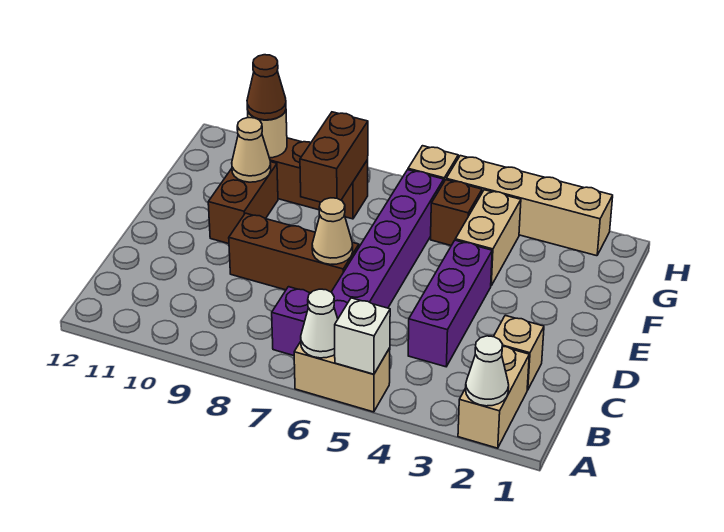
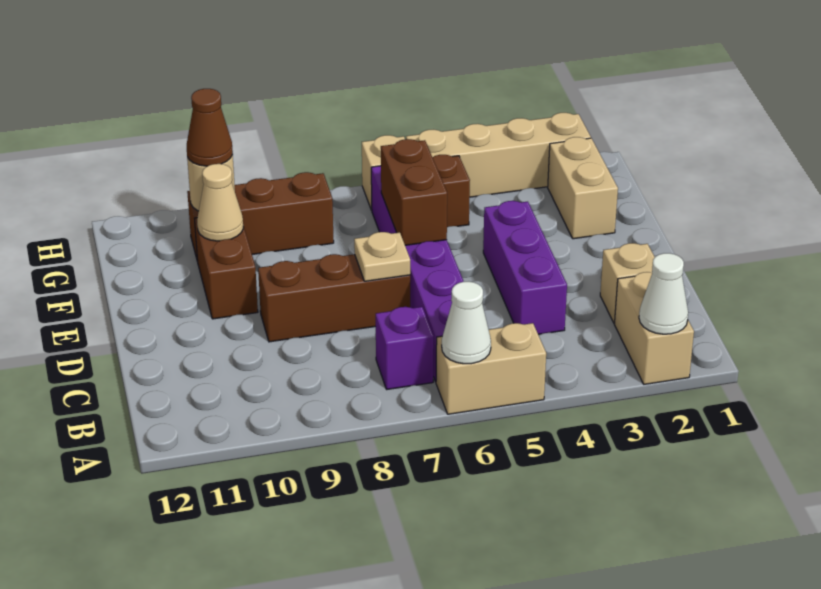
white brick A5 level 2 -> none
tan cone D7 level 2 -> tan plate D7 level 2
tan brick F4:G4 level 1 -> tan brick F2:G2 level 1
brown brick F8:G8 level 2 -> brown brick E6:F6 level 2

